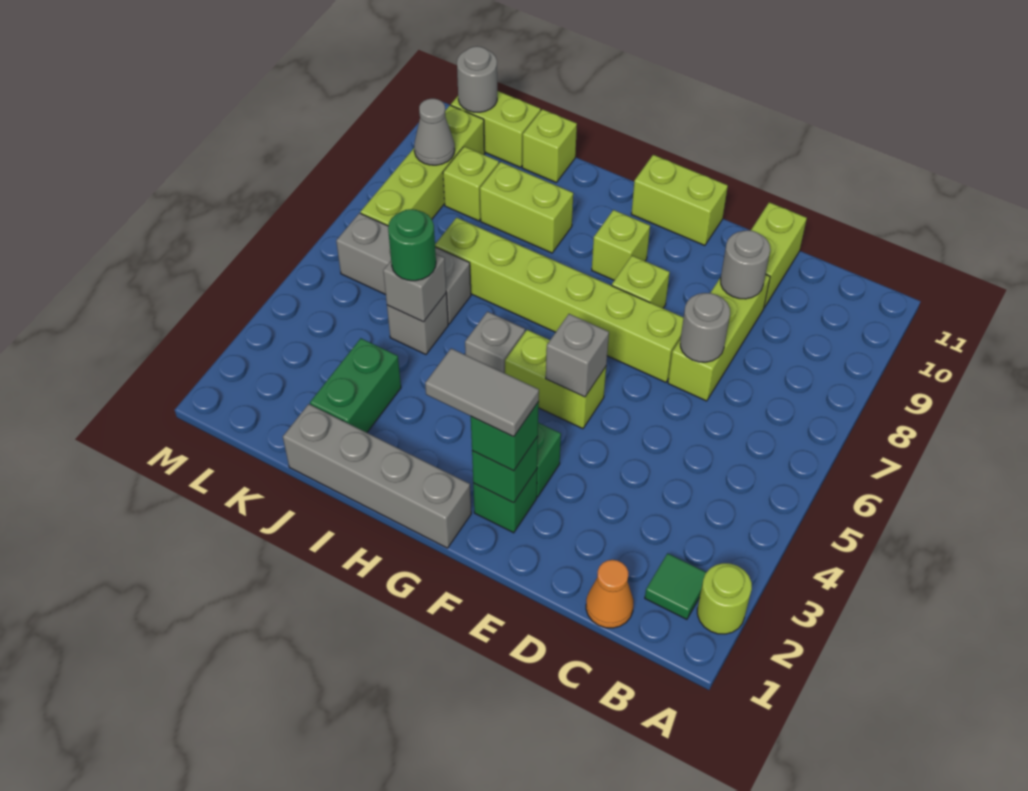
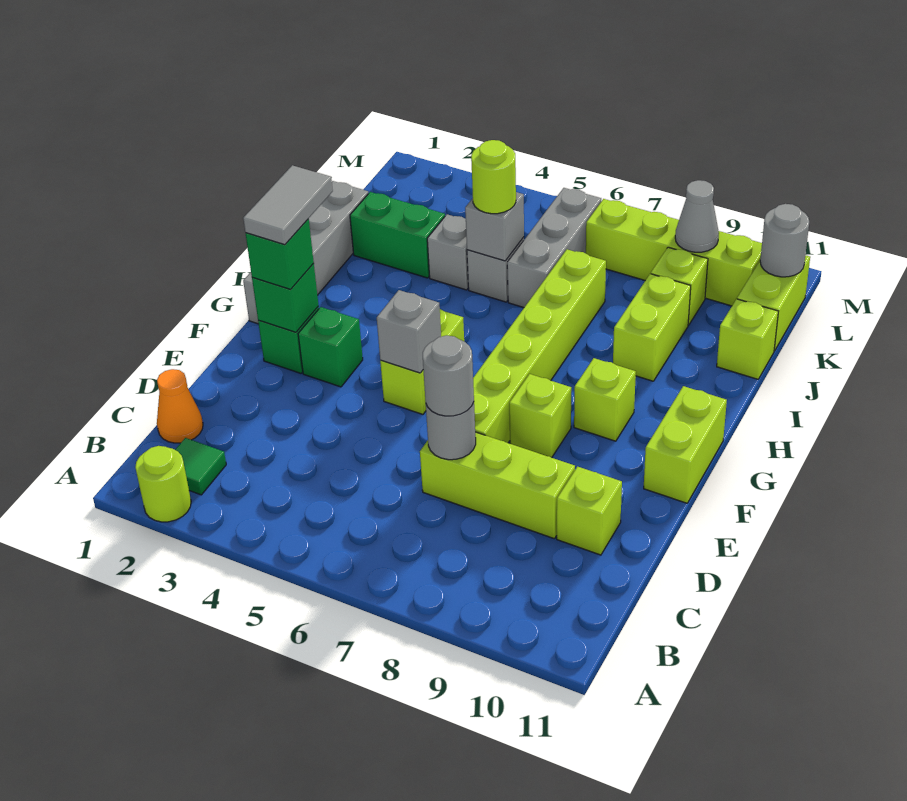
grey round brick D9 level 2 -> grey round brick D7 level 3
lime brick D10:D11 level 1 -> lime brick D10 level 1
grey brick H5 level 1 -> grey brick J4 level 1
green round brick J5 level 3 -> lime round brick J5 level 3

